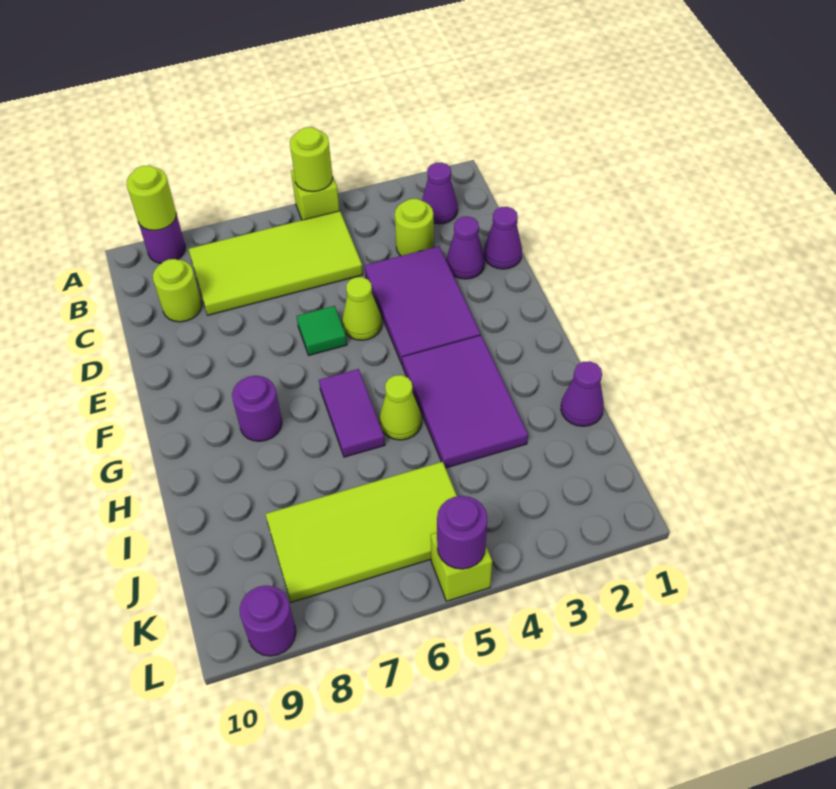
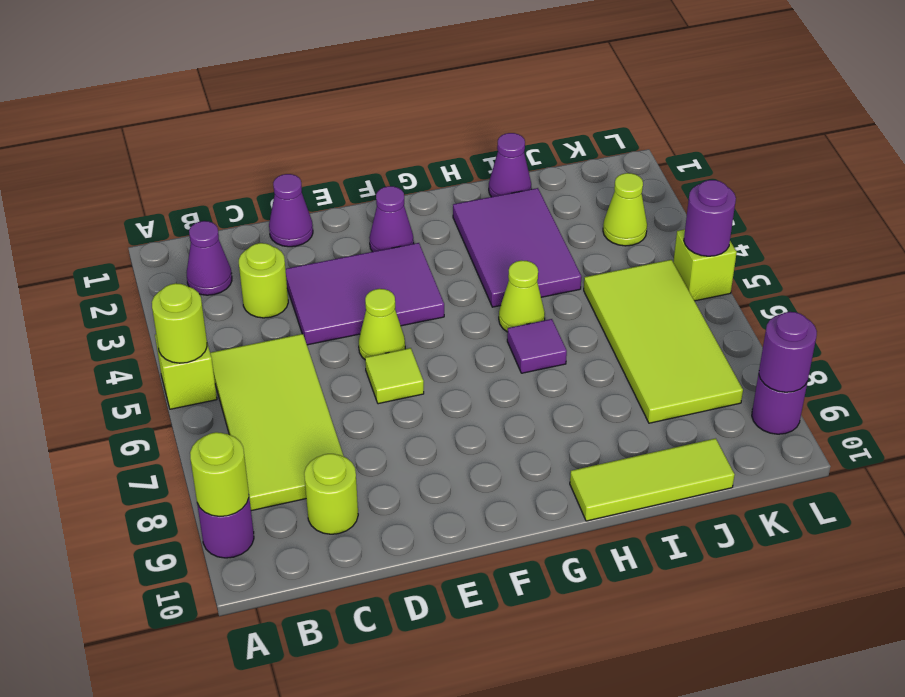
purple cone D2 level 1 -> purple cone F2 level 1
green tile E6 level 1 -> lime tile E6 level 1
purple tile G3:I4 level 1 -> purple tile H2:I4 level 1
purple tile G6:H6 level 1 -> purple tile H6 level 1
purple round brick G8 level 1 -> purple round brick L9 level 2
none -> lime tile H10:J10 level 1
none -> lime cone K3 level 1

